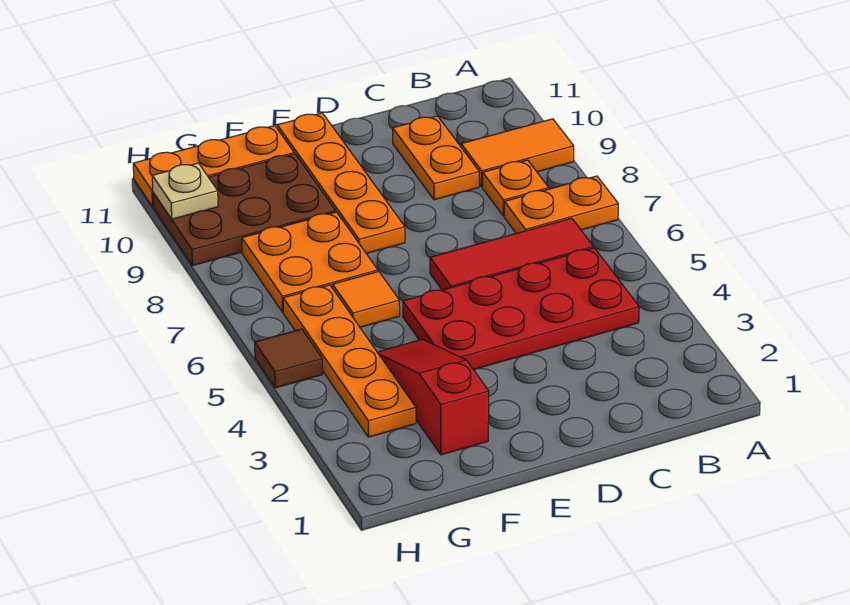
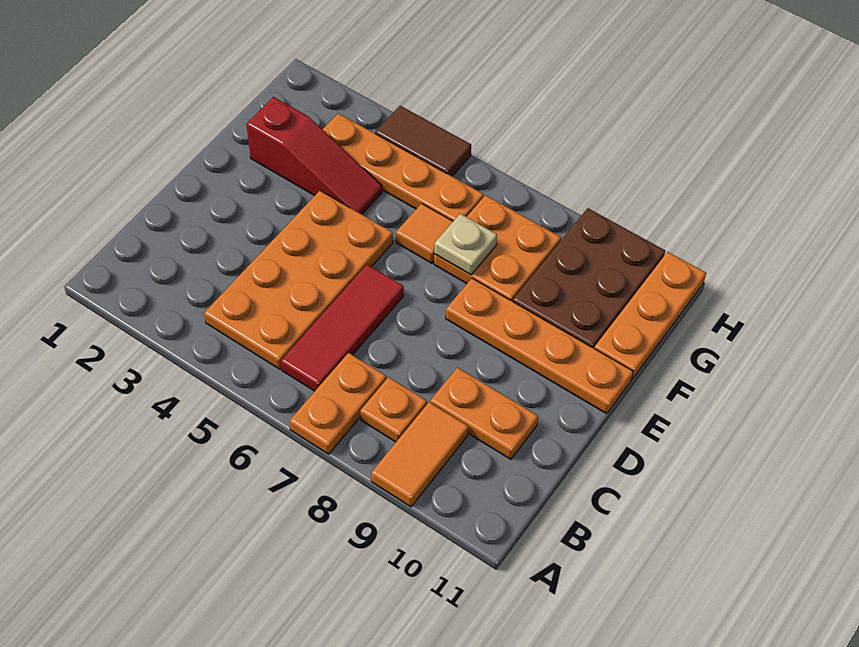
red plate B4:E5 level 1 -> orange plate B4:E5 level 1
brown tile H5 level 1 -> brown tile H4:H5 level 1
tan plate H10 level 2 -> tan plate F7 level 2

